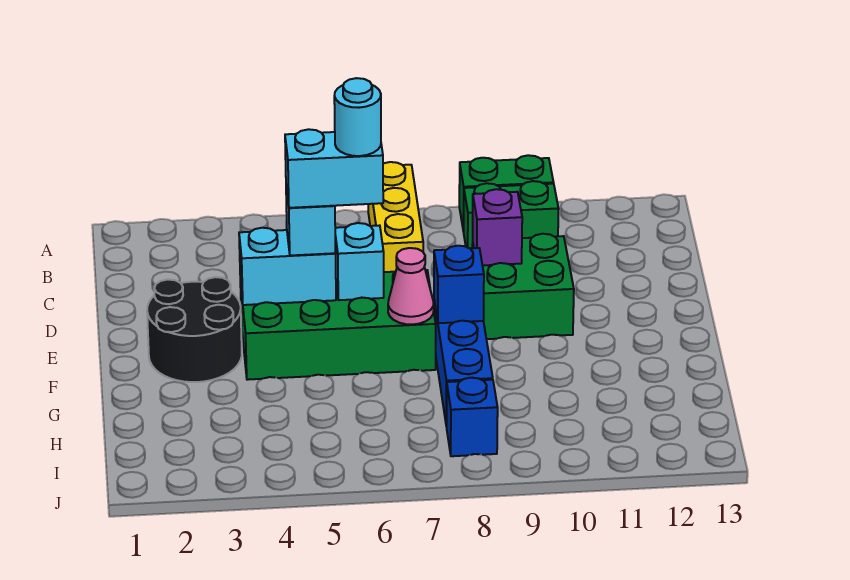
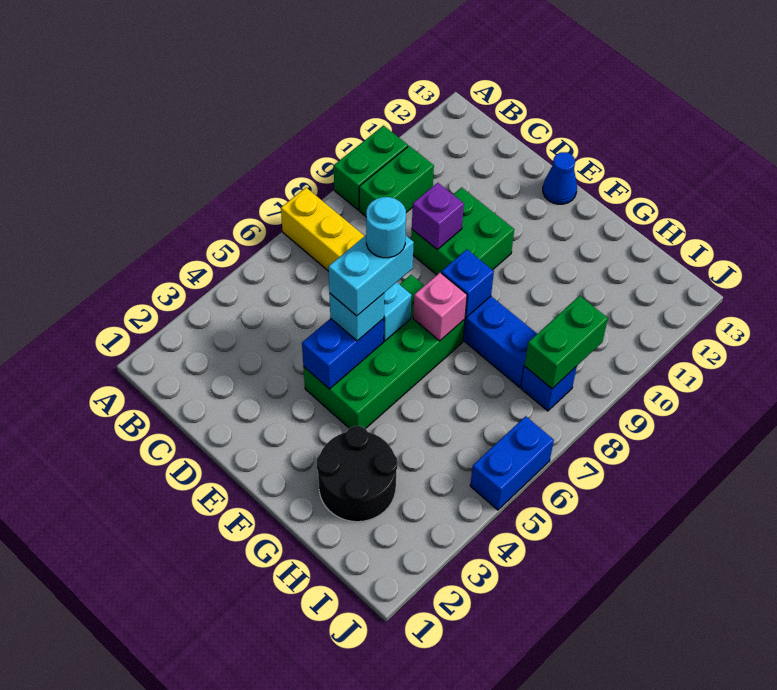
black round brick E2:F3 level 1 -> black round brick G2:H3 level 1
cyan brick E4:E5 level 2 -> blue brick E4:E5 level 2
none -> blue cone E13 level 1
pink cone F7 level 2 -> pink brick F7 level 2
none -> green brick I8:I9 level 2
none -> blue brick J5:J6 level 1

